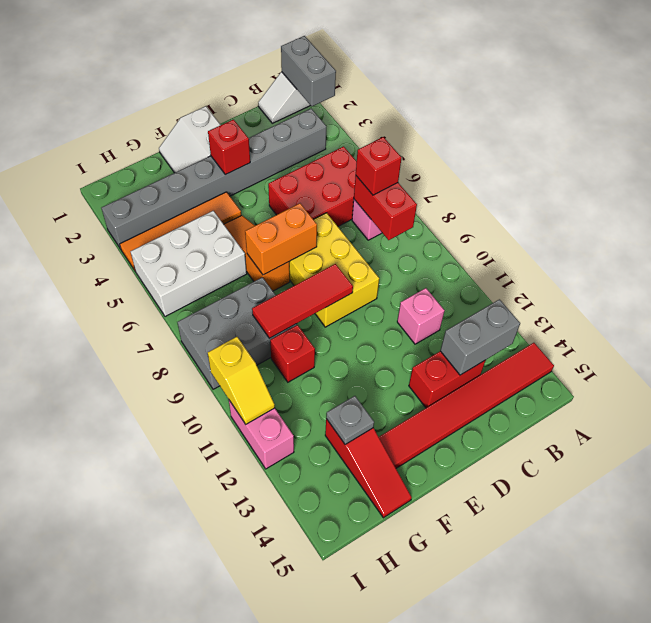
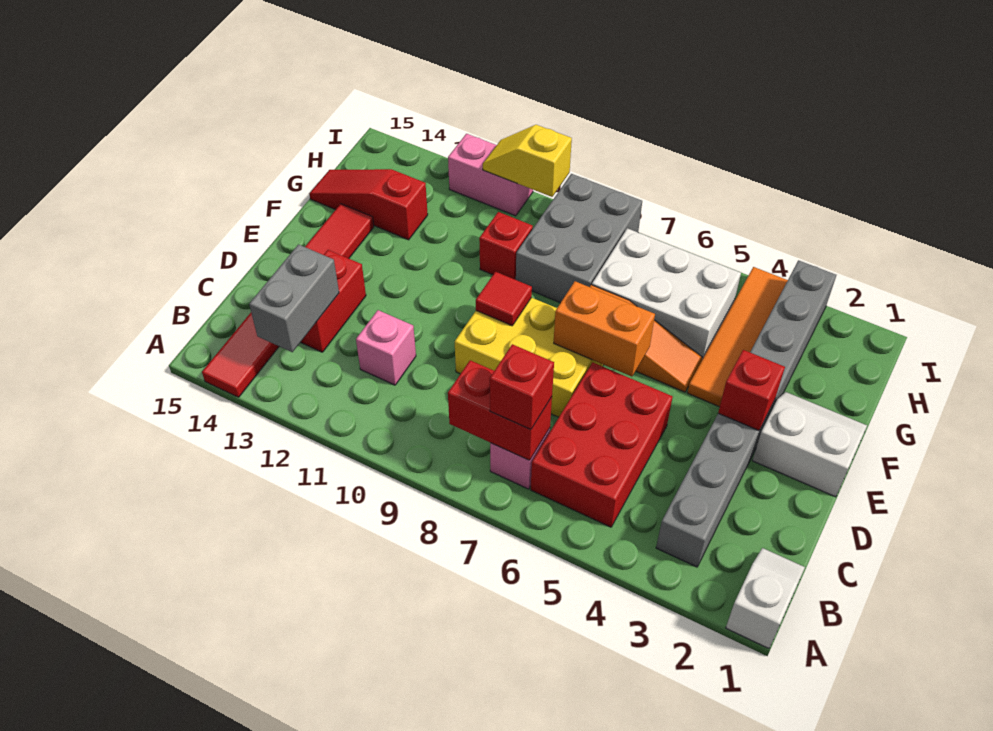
grey brick A1:A2 level 2 -> none
orange brick E7:F7 level 2 -> orange brick E6:E7 level 2
red tile E9:G9 level 2 -> red tile E9 level 2
white brick G5:I6 level 1 -> white brick G5:H7 level 1
grey plate G13 level 2 -> none

